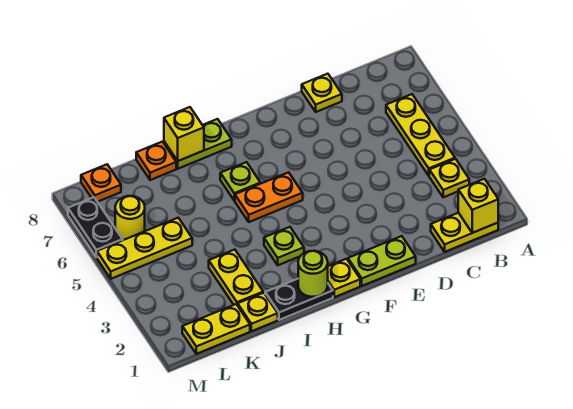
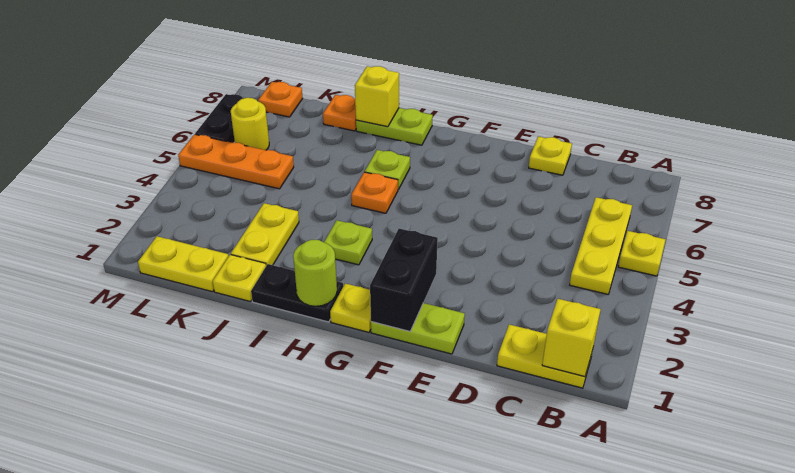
yellow plate B3 level 1 -> yellow plate A5 level 1
none -> black brick F1:F2 level 2
orange plate G5:H5 level 1 -> orange plate H5 level 1
yellow plate K5:M5 level 1 -> orange plate K5:M5 level 1

